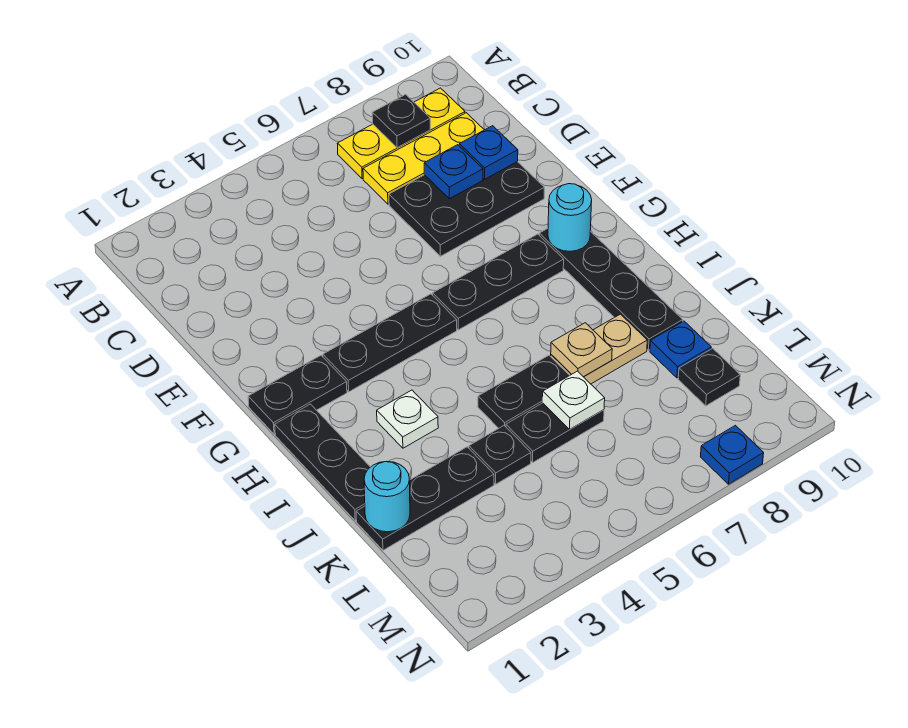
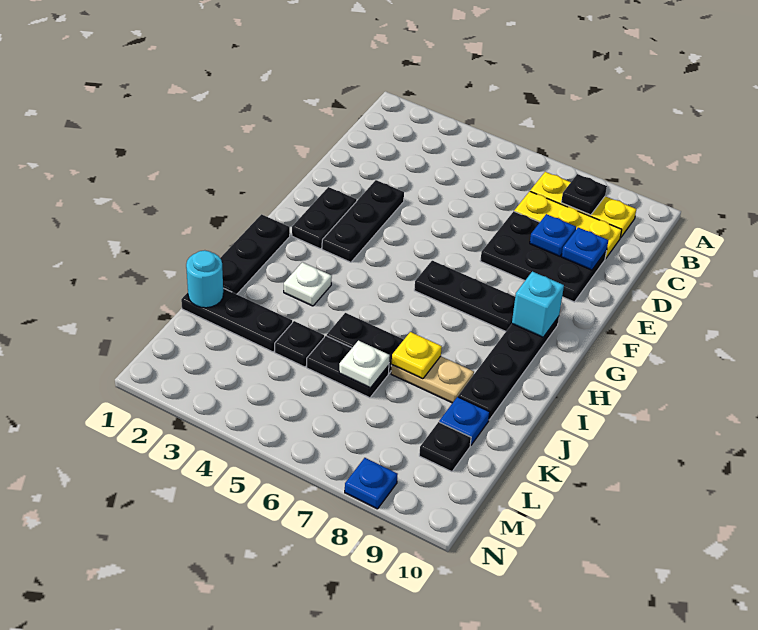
black plate G1:G2 level 1 -> black plate F2:G2 level 1
black plate G3:G5 level 1 -> black plate E3:G3 level 1
cyan round brick G9 level 2 -> cyan brick G9 level 2
tan plate J7 level 2 -> yellow plate J7 level 2

